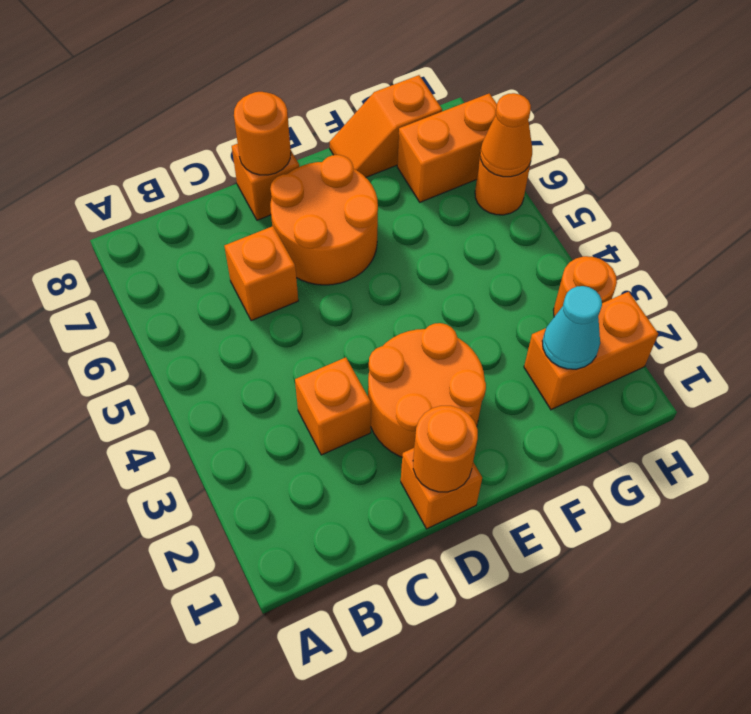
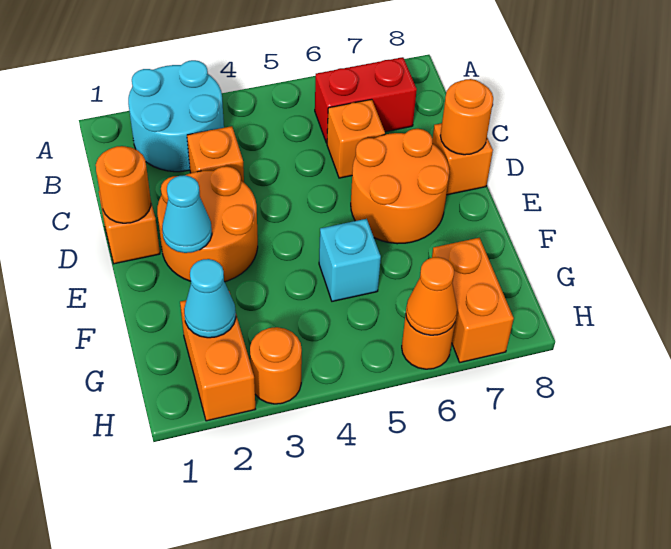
none -> cyan round brick A2:B3 level 1
none -> red brick B6:B7 level 1
none -> cyan cone E2 level 2
none -> cyan brick F5 level 1
orange slope F8:G8 level 1 top G -> none

